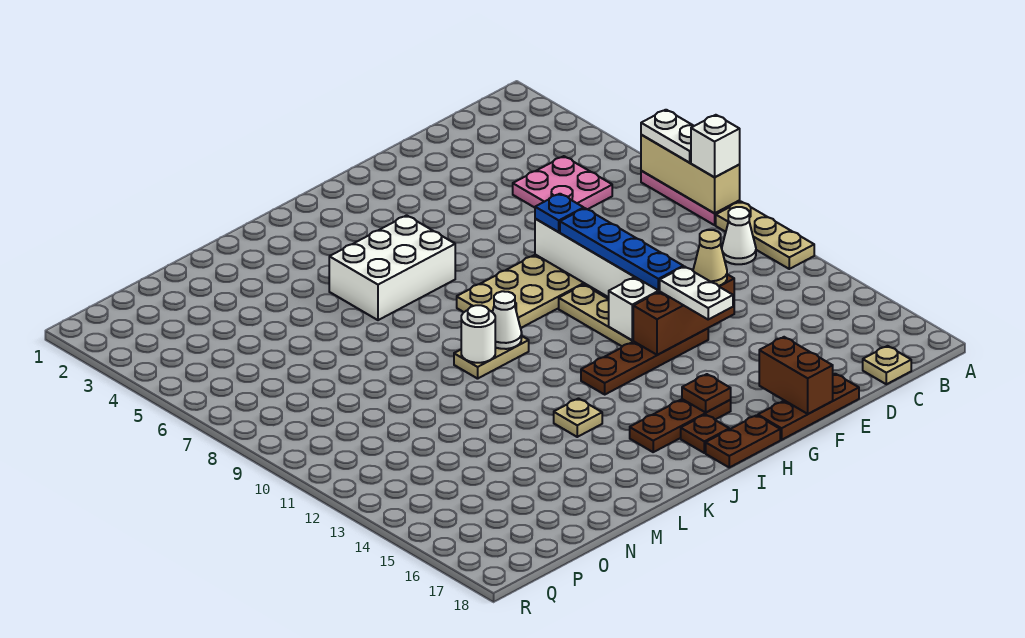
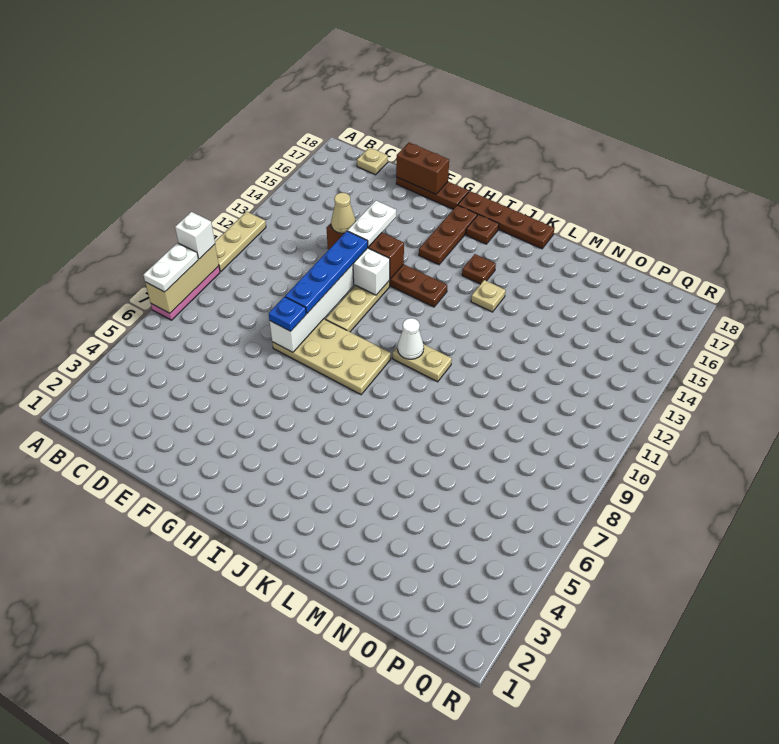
white cone B11 level 1 -> none
pink plate C5:D6 level 1 -> none
brown brick F17:F18 level 2 -> brown brick E18:F18 level 2
brown plate H16:J16 level 1 -> brown plate H15:H17 level 1
brown plate H16 level 2 -> brown plate J15 level 1
brown plate H18:I18 level 1 -> brown plate H18:K18 level 1
white brick I5:K6 level 1 -> none
white round brick K10 level 2 -> none

